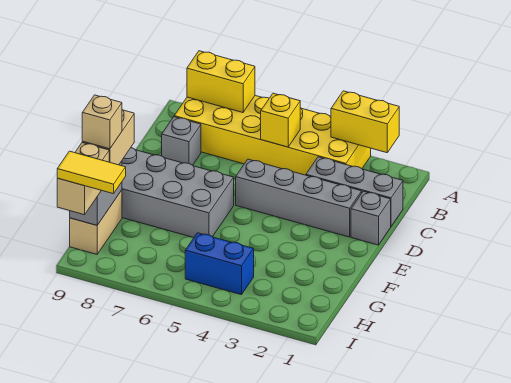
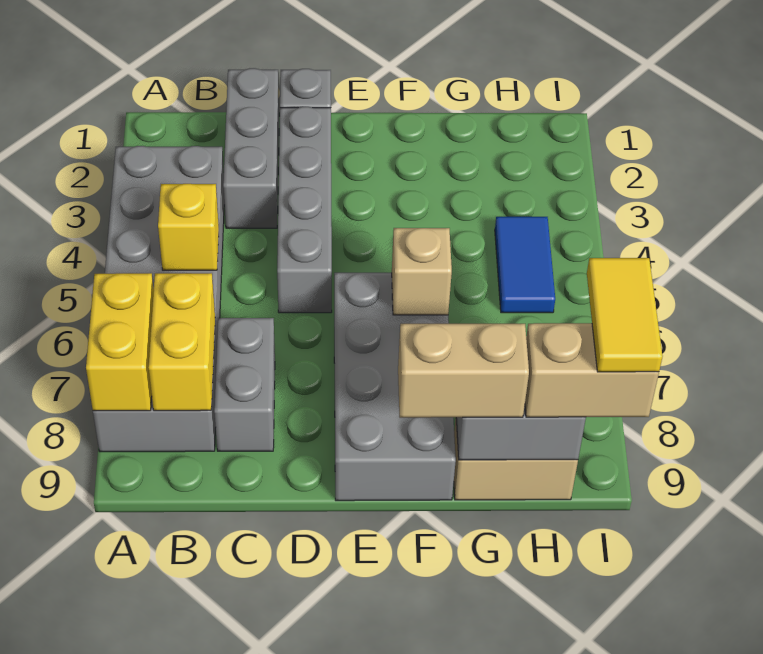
yellow brick A2:A3 level 2 -> yellow brick B7:B8 level 2
yellow brick A3:B8 level 1 -> grey brick A3:B8 level 1
grey brick C8 level 1 -> grey brick C7:C8 level 1
tan brick G9 level 4 -> tan brick F6 level 2
blue brick H4:H5 level 1 -> blue tile H4:H5 level 1

